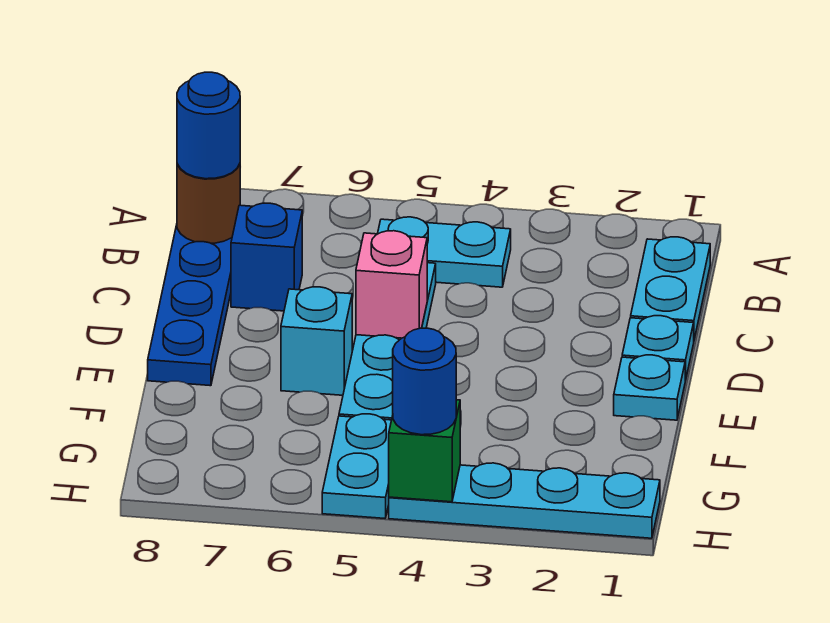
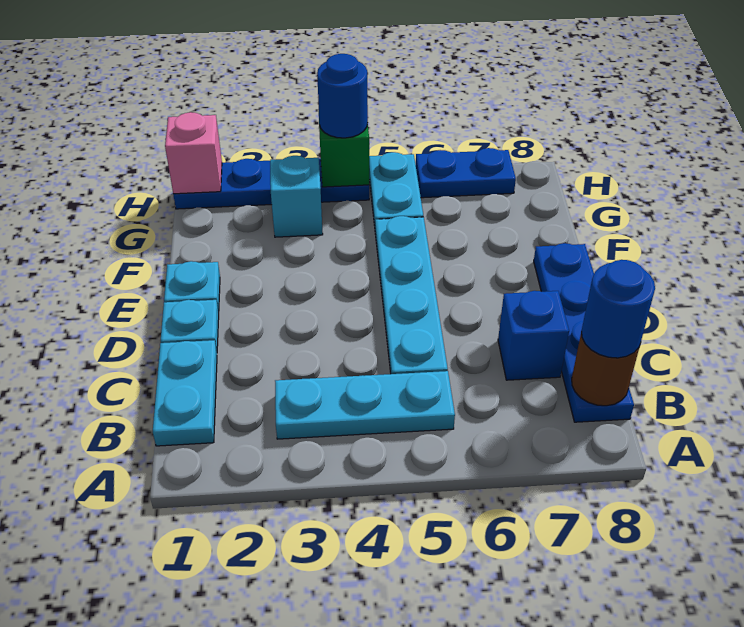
cyan plate B4:B5 level 1 -> cyan plate B3:B5 level 1
pink brick D5 level 2 -> pink brick H1 level 2
cyan brick E6 level 1 -> cyan brick G3 level 1
cyan plate H1:H4 level 1 -> blue plate H1:H4 level 1
none -> blue plate H6:H7 level 1

